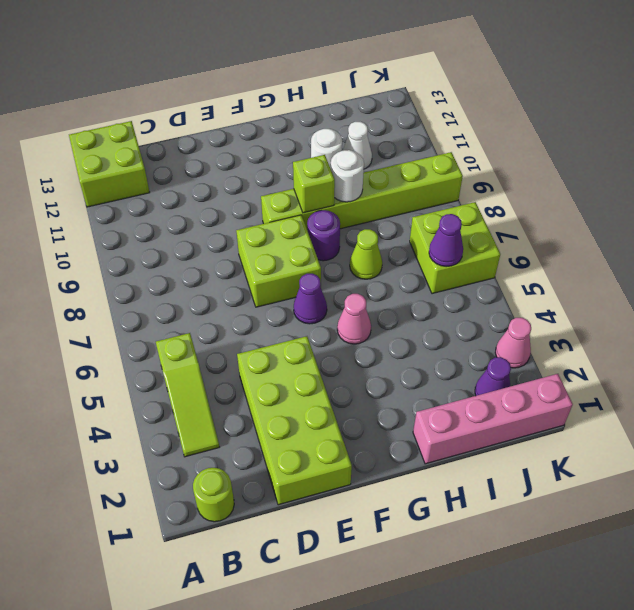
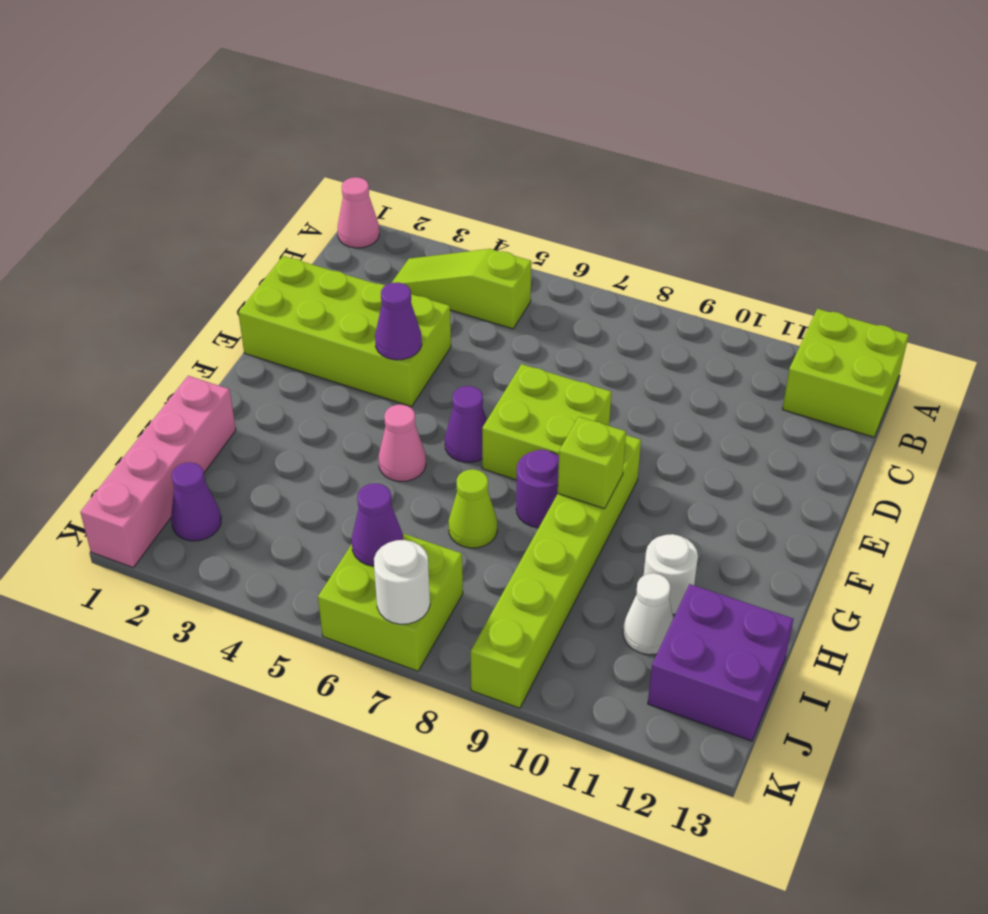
lime round brick B1 level 1 -> none
none -> purple cone E4 level 2
white round brick H9 level 2 -> white round brick K7 level 2
none -> purple brick I12:J13 level 1
pink cone K3 level 1 -> pink cone A1 level 1

